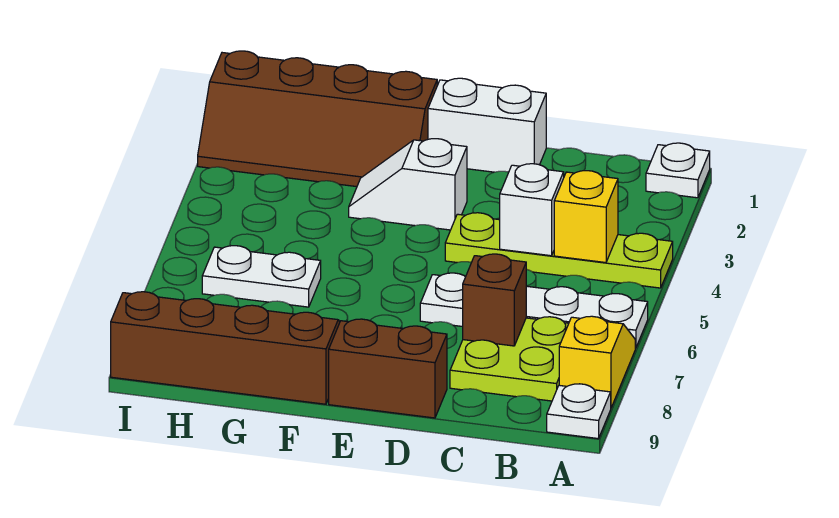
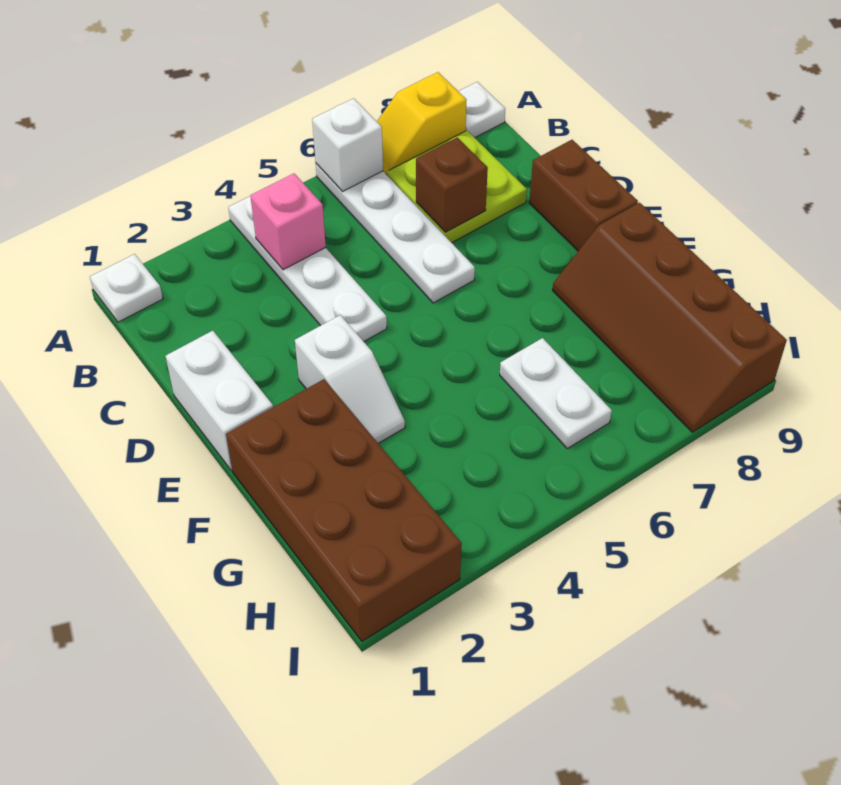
lime plate A4:D4 level 1 -> white plate A4:D4 level 1
yellow brick B4 level 2 -> pink brick B4 level 2
white brick C4 level 2 -> white brick A6 level 2
brown slope F1:I2 level 1 top 1 -> brown brick F1:I2 level 1

